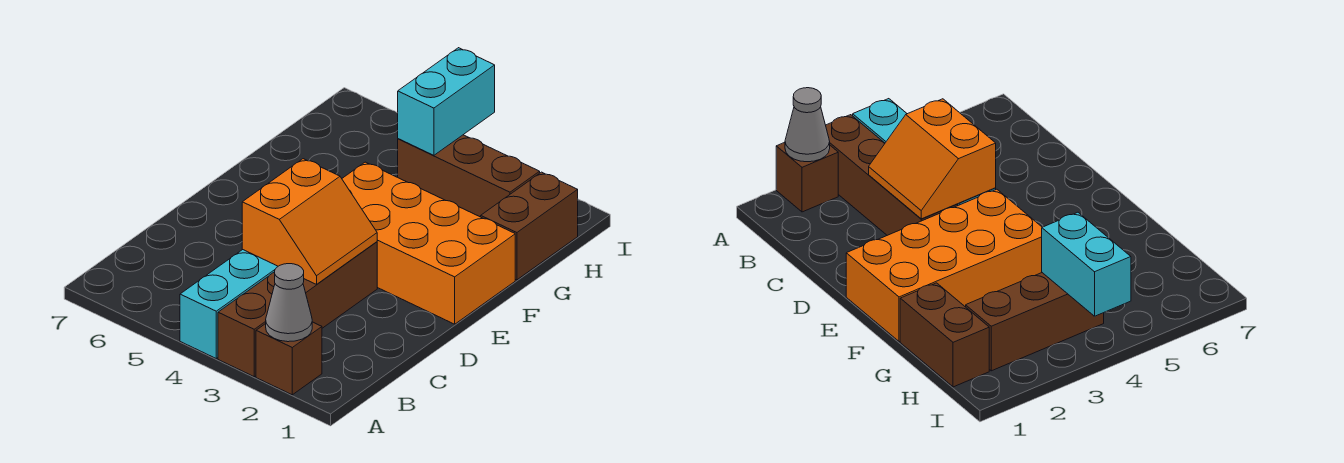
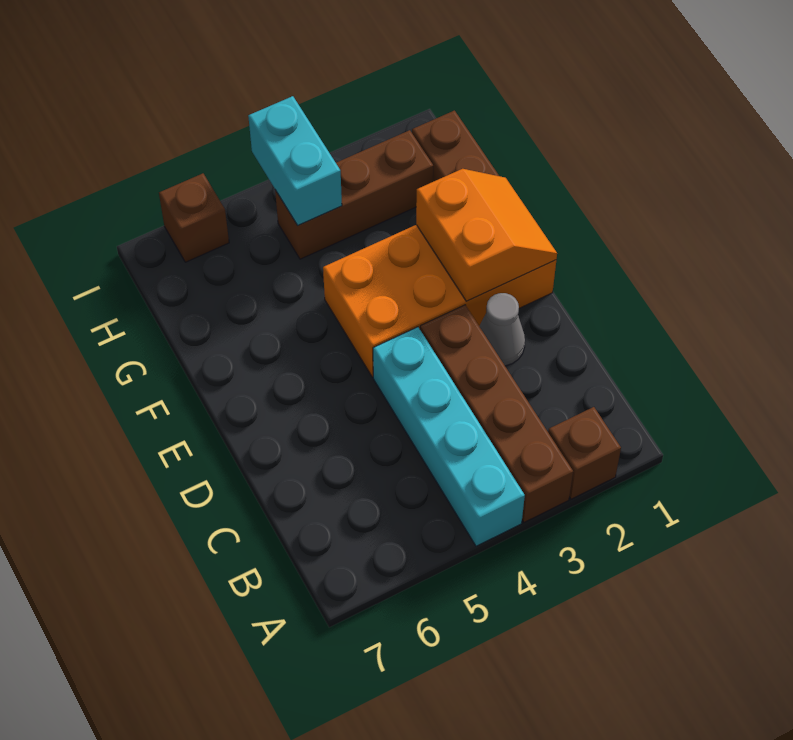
grey cone A2 level 2 -> grey cone D2 level 1
orange slope C3:D4 level 2 top 4 -> orange slope E1:F2 level 2 top 2
none -> brown brick I6 level 1

